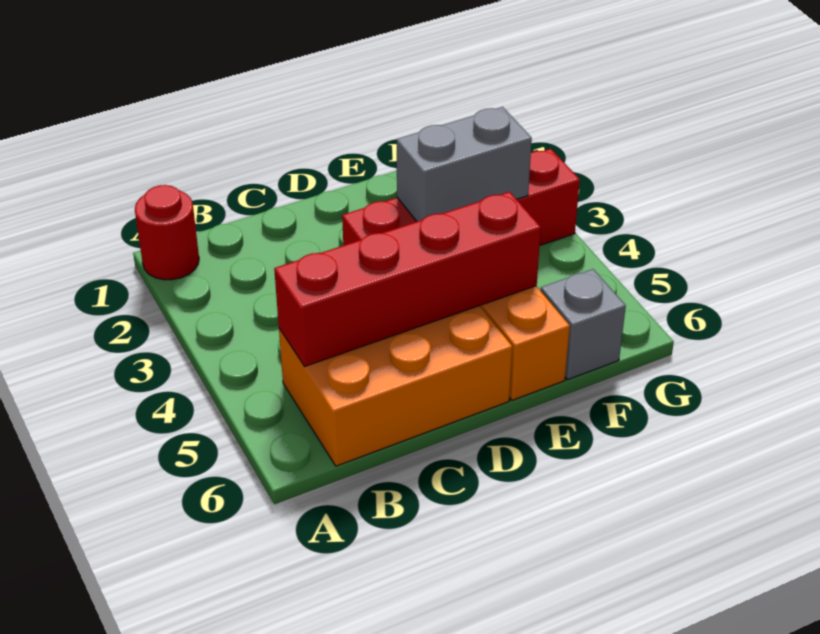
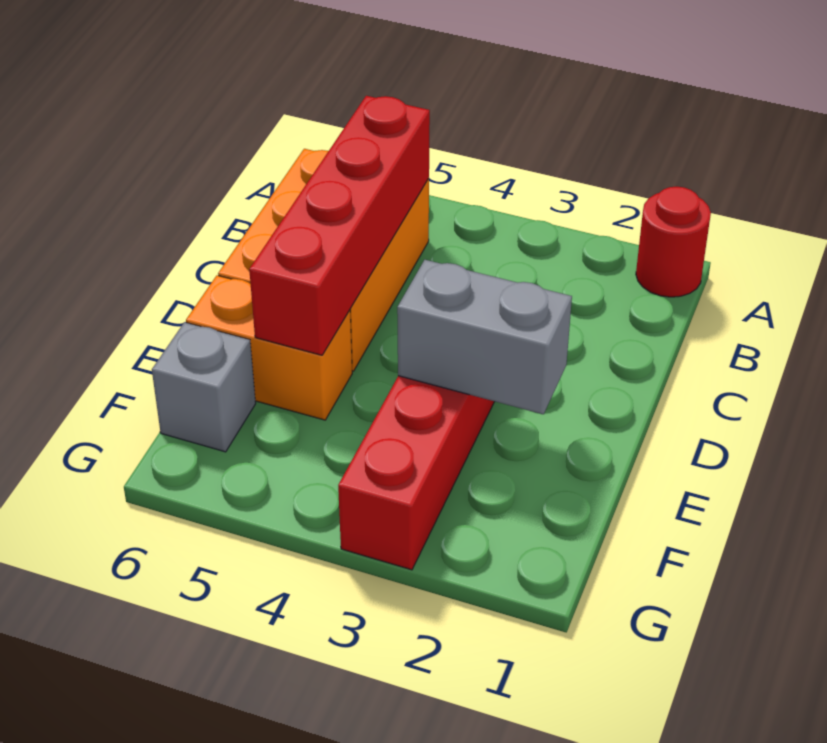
grey brick E3:F3 level 2 -> grey brick E2:E3 level 2

